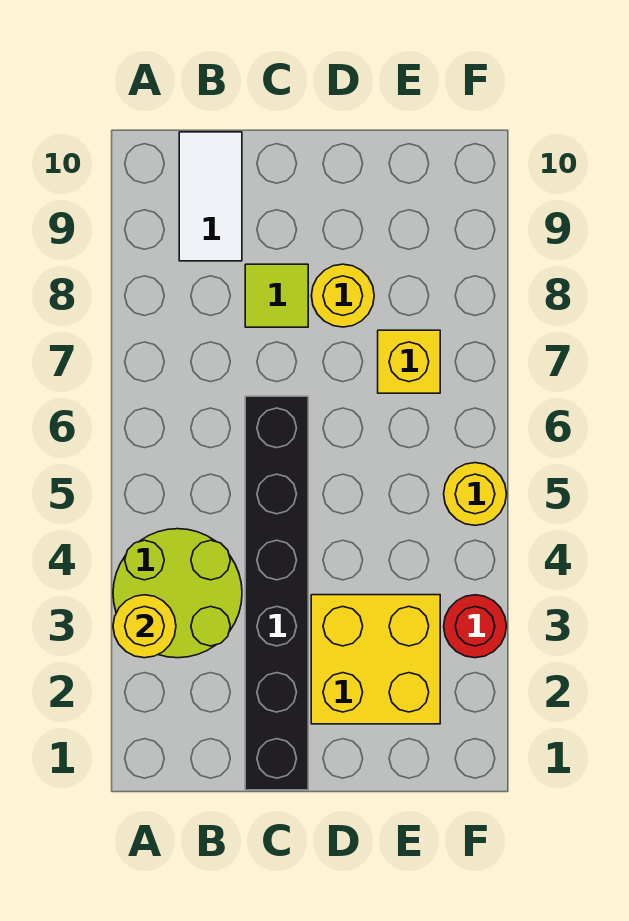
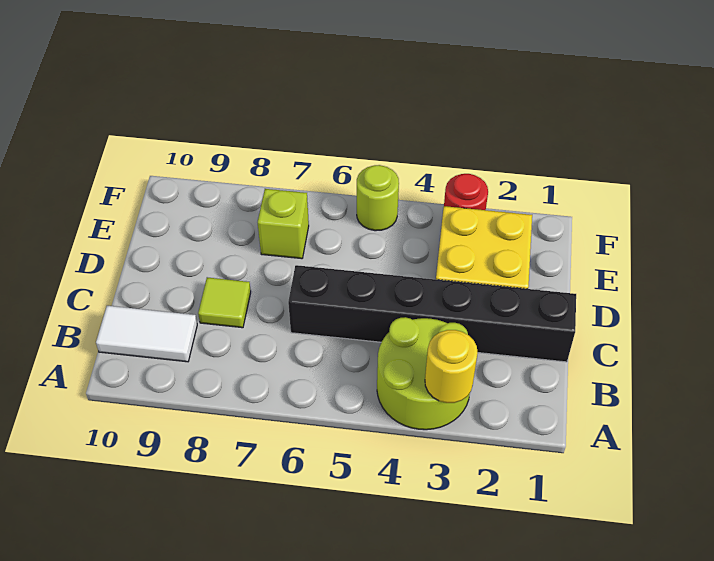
yellow round brick D8 level 1 -> none
yellow brick E7 level 1 -> lime brick E7 level 1
yellow round brick F5 level 1 -> lime round brick F5 level 1

